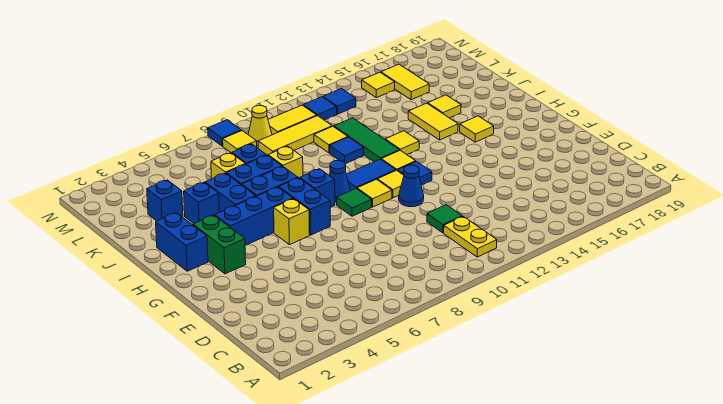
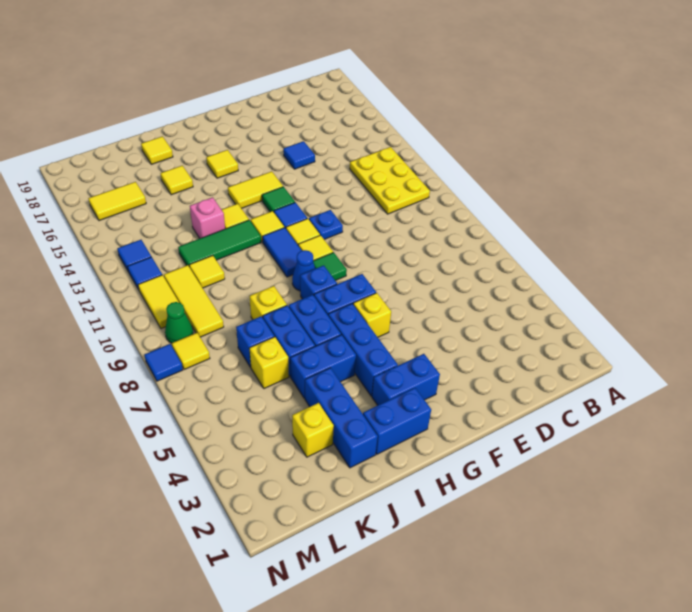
yellow plate B11:C11 level 1 -> yellow plate B11:C13 level 1
green tile D11 level 1 -> green tile G13 level 1
blue cone F11 level 1 -> blue plate F11 level 1
green brick G3:H3 level 1 -> blue brick G3:H3 level 1
yellow tile I15:J15 level 1 -> yellow tile G14:H14 level 1
blue brick J4 level 1 -> blue brick J2:J4 level 1
blue tile J11 level 1 -> blue tile E15 level 1
none -> pink brick J13 level 1
blue brick K3 level 1 -> yellow brick K3 level 1
yellow cone M9 level 1 -> green cone M9 level 1
yellow tile M15 level 1 -> yellow tile J18 level 1

